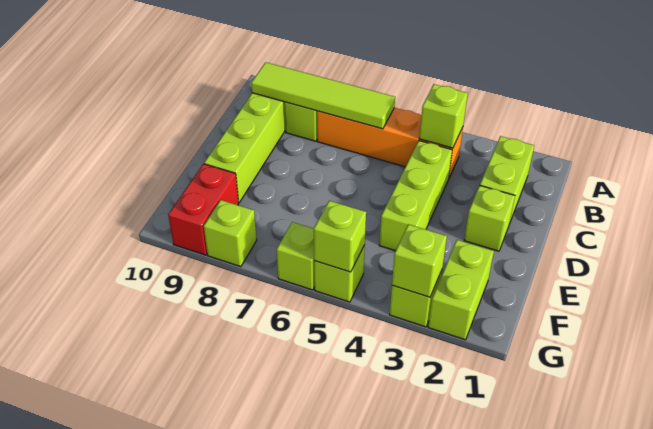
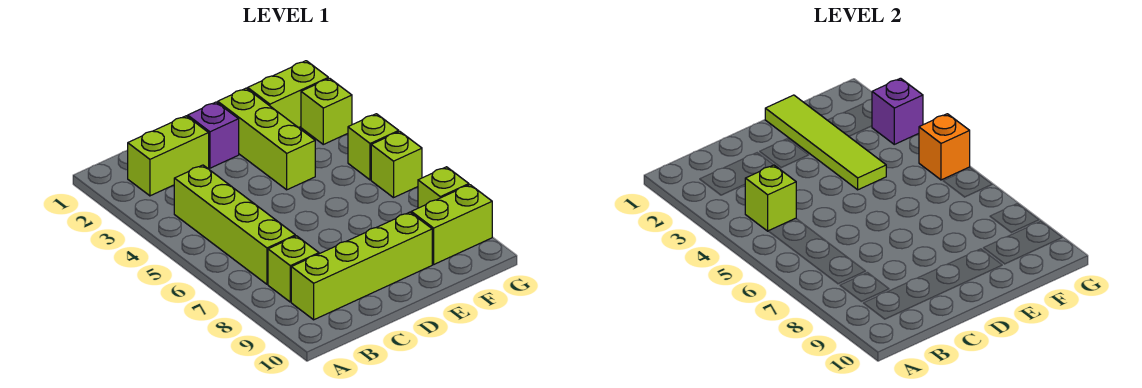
orange brick B4:B7 level 1 -> lime brick B4:B7 level 1
lime tile B6:B9 level 2 -> lime tile E1:E4 level 2
lime brick C4:E4 level 1 -> lime brick E2:E4 level 1
lime brick D2 level 1 -> purple brick D2 level 1
red brick F9:G9 level 1 -> lime brick F9:G9 level 1
lime brick G3 level 2 -> purple brick G3 level 2
lime brick G5 level 2 -> orange brick G5 level 2

